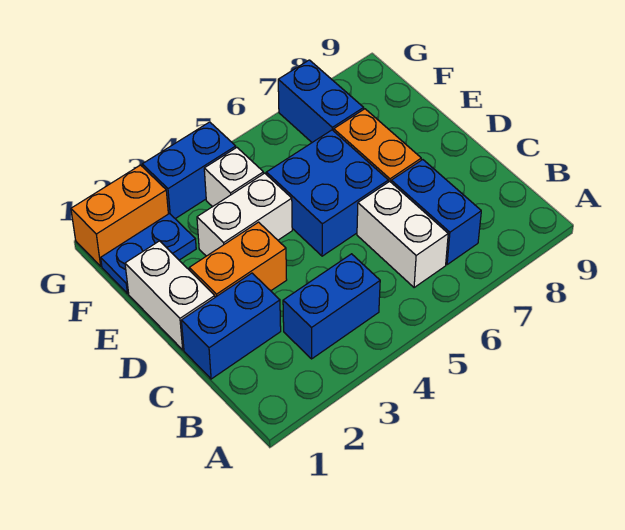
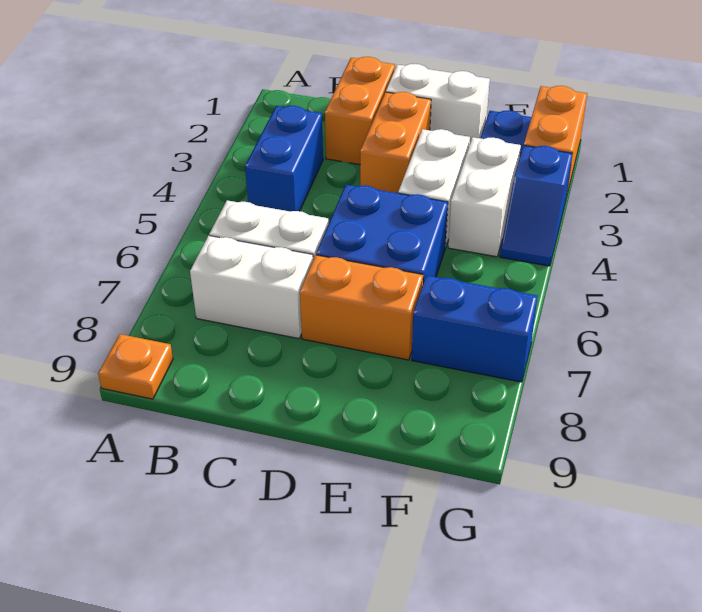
none -> orange plate A9 level 1
blue brick B7:C7 level 1 -> white brick B7:C7 level 1
blue brick C1:C2 level 1 -> orange brick C1:C2 level 1
white brick F4 level 1 -> white brick F3:F4 level 1
blue brick G3:G4 level 1 -> blue slope G3:G4 level 1 top 3

